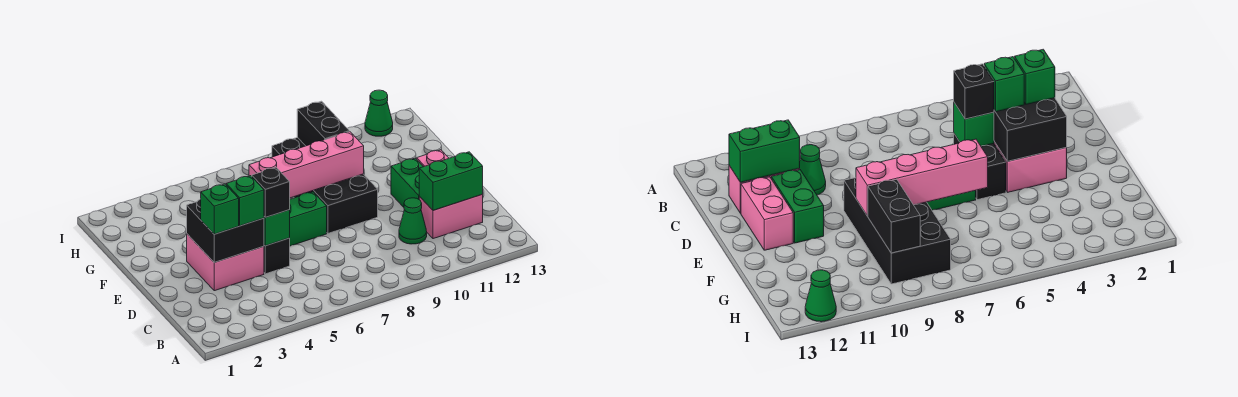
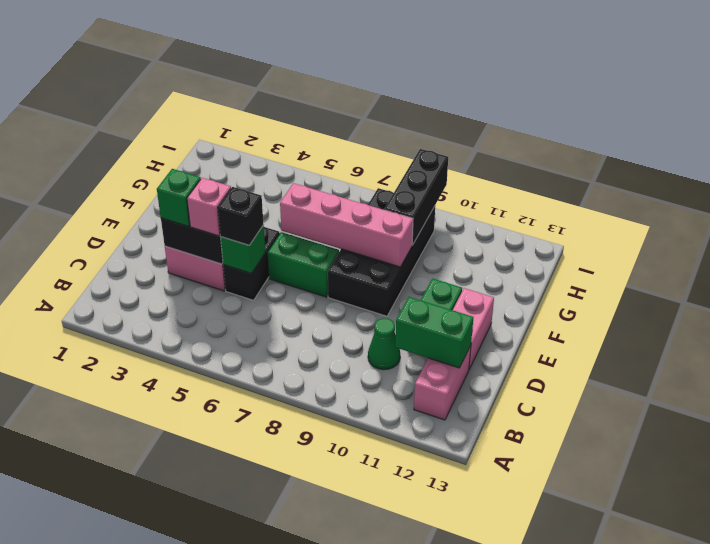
pink brick C11:C12 level 1 -> pink brick B12:C12 level 1
green brick D4 level 3 -> pink brick D4 level 3
black brick G9:H9 level 2 -> black brick G9:I9 level 2
green cone I12 level 1 -> none

